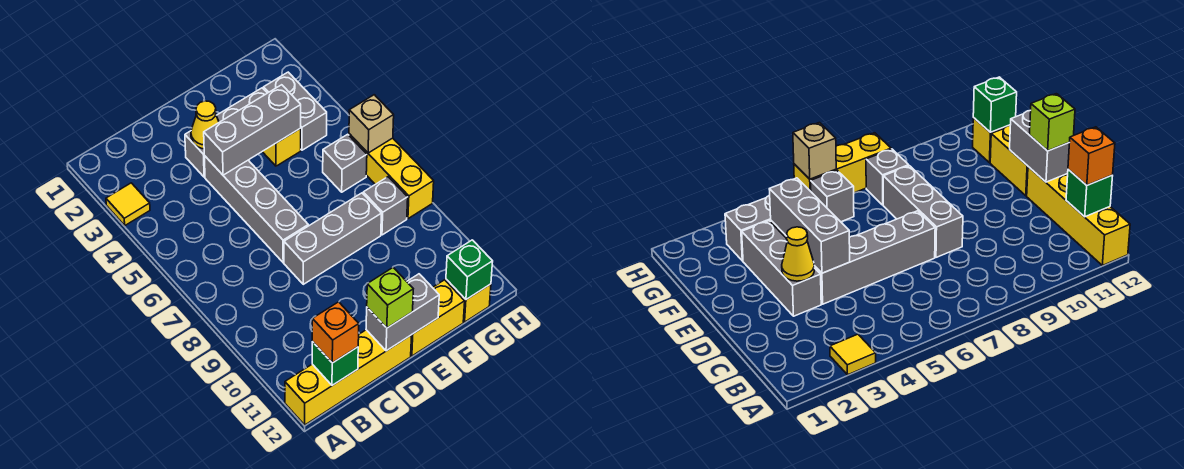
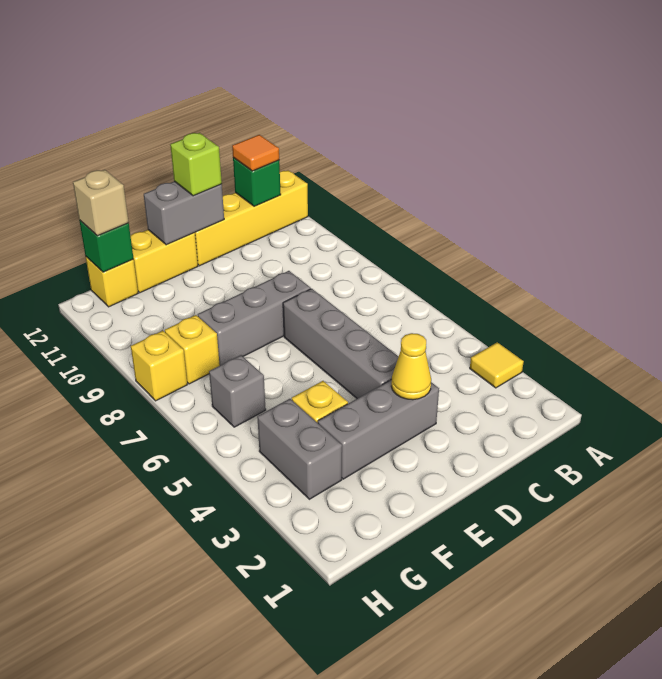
orange brick B12 level 3 -> orange tile B12 level 3
grey brick D4:F4 level 2 -> none
grey brick G8 level 1 -> yellow brick G8 level 1
yellow brick H6:H8 level 1 -> yellow brick H8 level 1
tan brick H6 level 2 -> tan brick G12 level 3

